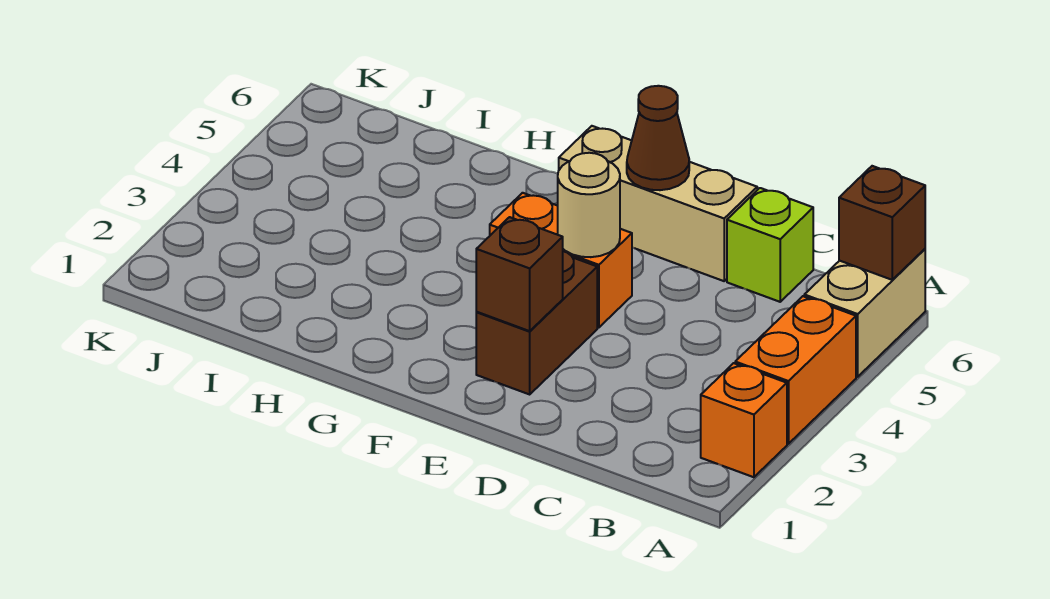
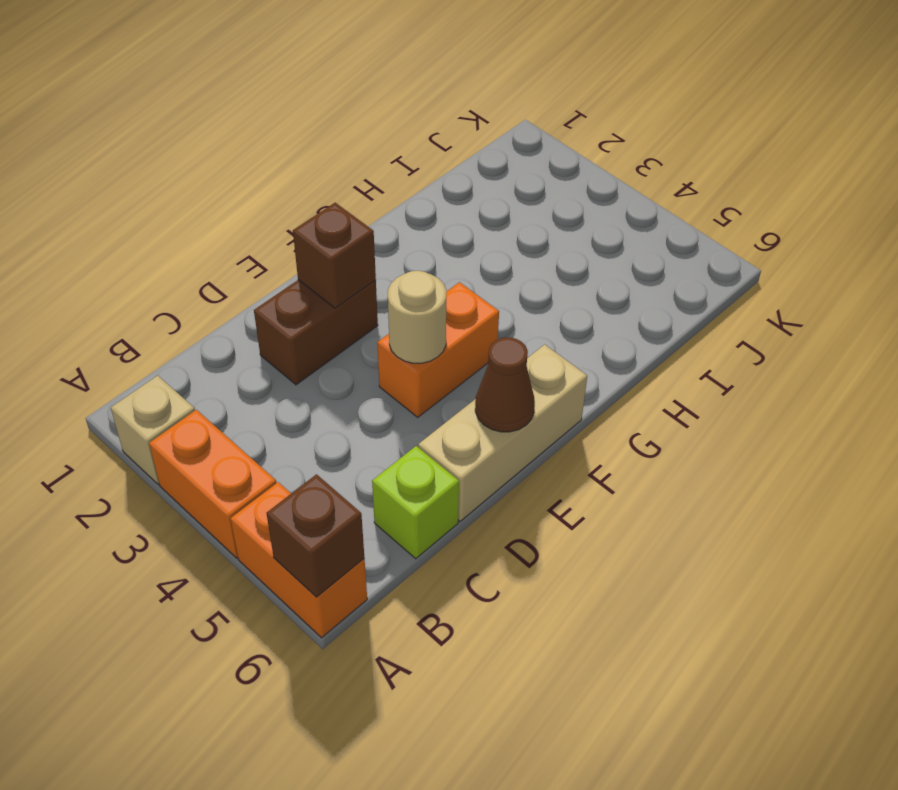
orange brick A2 level 1 -> tan brick A2 level 1
tan brick A5:A6 level 1 -> orange brick A5:A6 level 1
brown brick E2:E3 level 1 -> brown brick D2:E2 level 1

